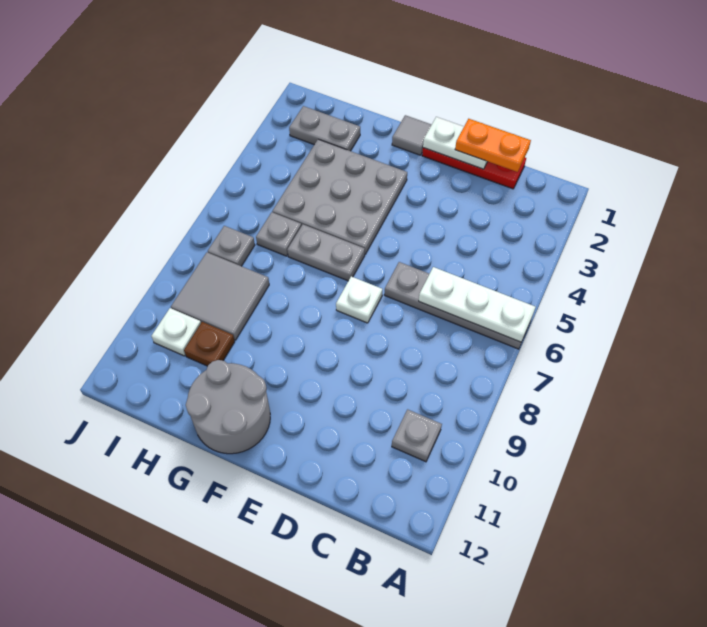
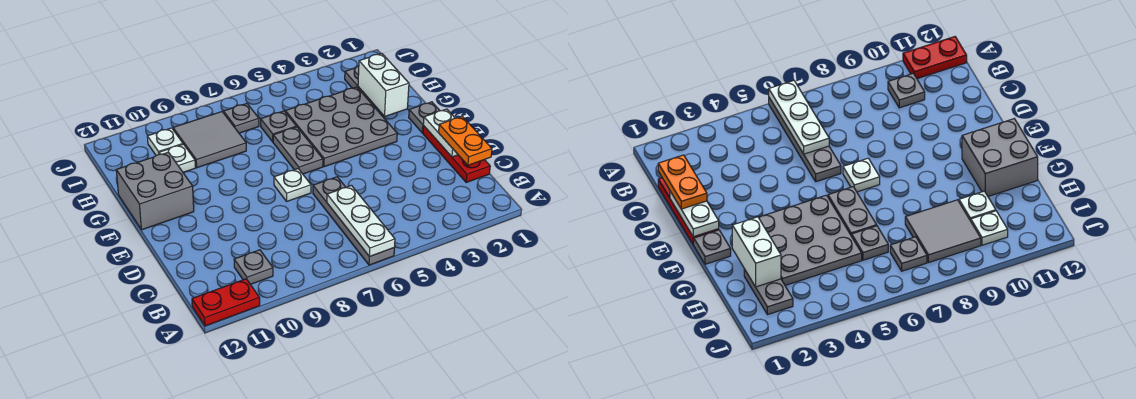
none -> red plate A11:A12 level 1
grey tile F1 level 1 -> grey plate F1 level 1
grey round brick F11:G12 level 1 -> grey brick F11:G12 level 1
none -> white brick G2:H2 level 2
brown plate H10 level 1 -> white plate H10 level 1

